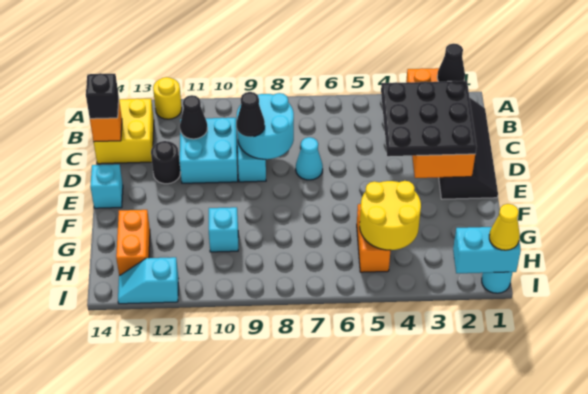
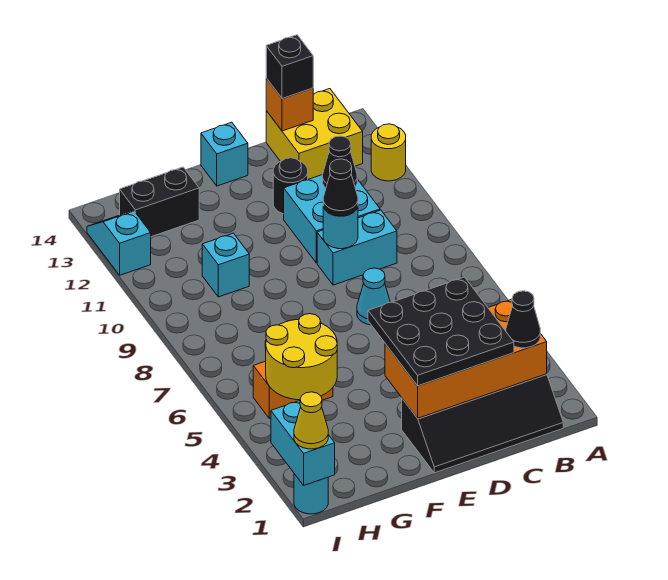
cyan round brick C8:D9 level 2 -> cyan round brick D9 level 2
orange brick G13:H13 level 1 -> black brick G13:H13 level 1

